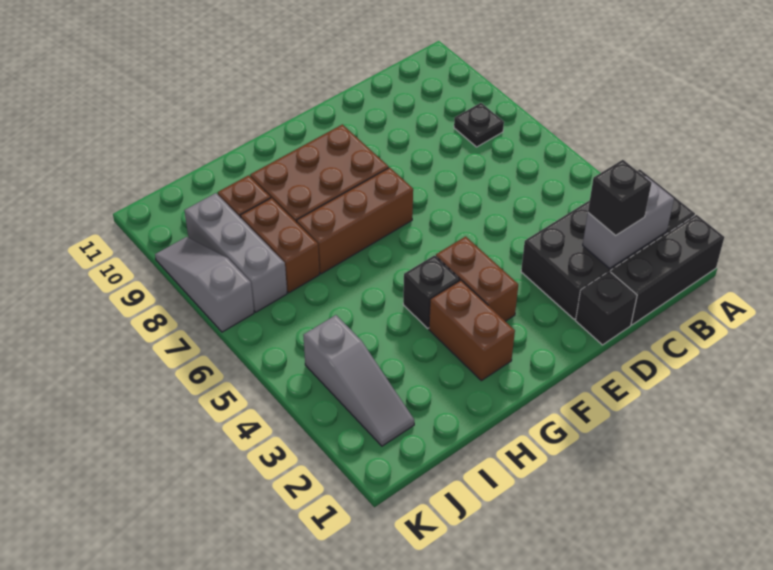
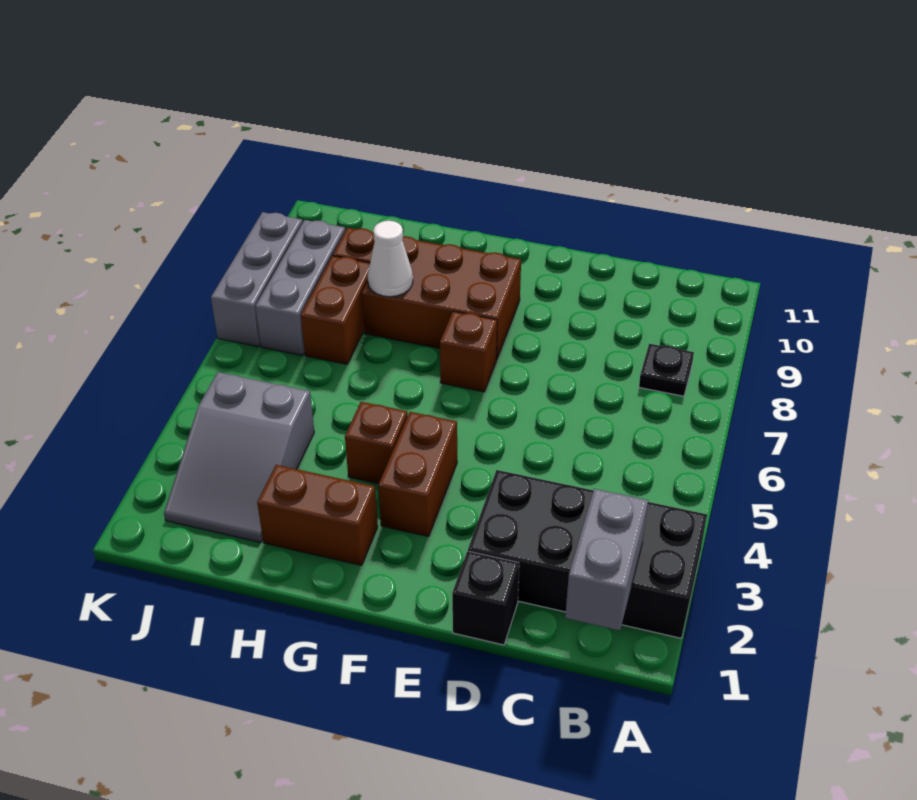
black brick A1:C1 level 1 -> none
grey brick B2:C2 level 2 -> grey brick B1:B2 level 2
black brick C2 level 3 -> none
brown brick F7:H7 level 1 -> brown brick F7 level 1
brown brick G2:G3 level 1 -> brown brick G2:H2 level 1
black brick G4 level 1 -> brown brick G4 level 1
none -> white cone H8 level 2
grey slope J2:J4 level 1 top 4 -> grey slope I2:J4 level 1 top 4
grey slope K7:K9 level 1 top 7 -> grey brick K7:K9 level 1

